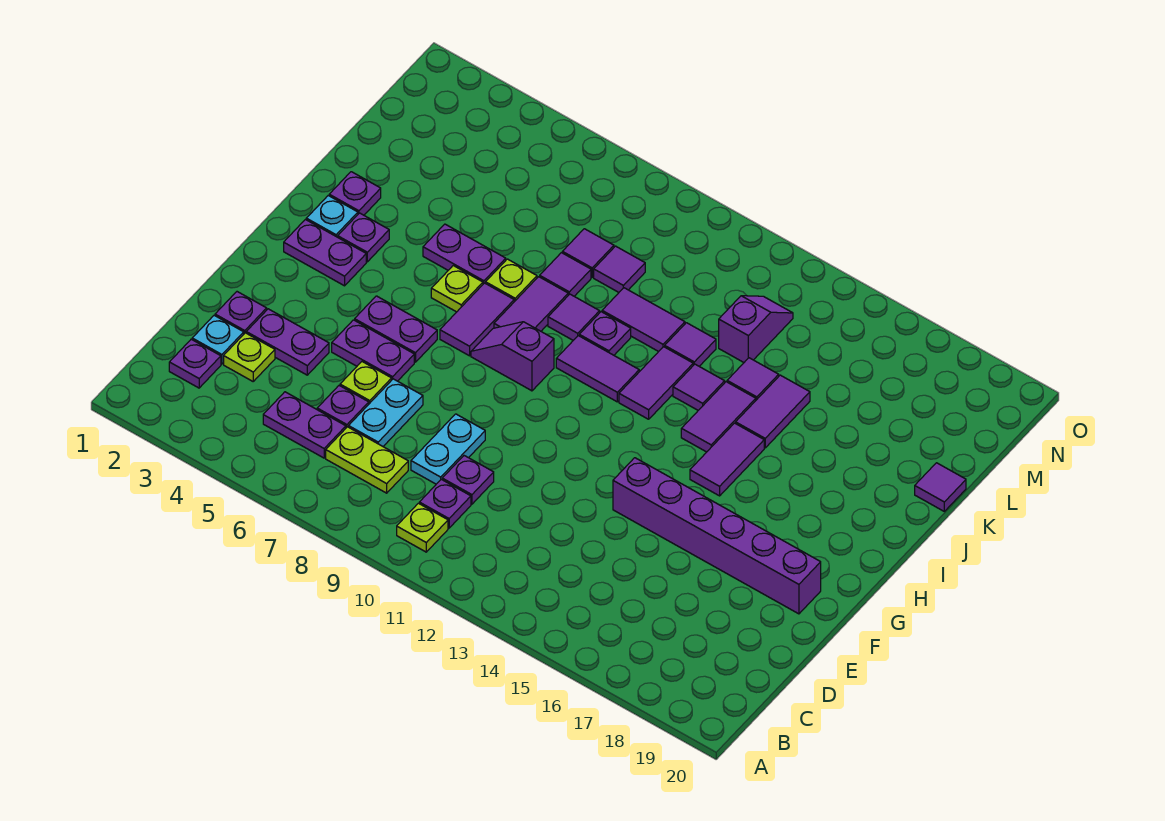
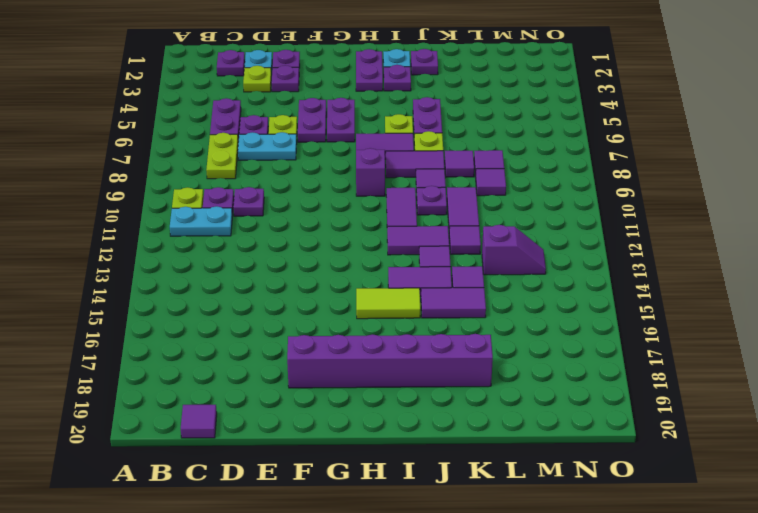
cyan plate D9:E9 level 1 -> cyan plate B11:C11 level 1
purple plate E3:E4 level 1 -> purple plate E3 level 1
purple brick F14:F19 level 1 -> purple brick F18:K18 level 1
purple tile H15:I15 level 1 -> lime tile H15:I15 level 1
purple tile K20 level 1 -> purple tile C20 level 1

